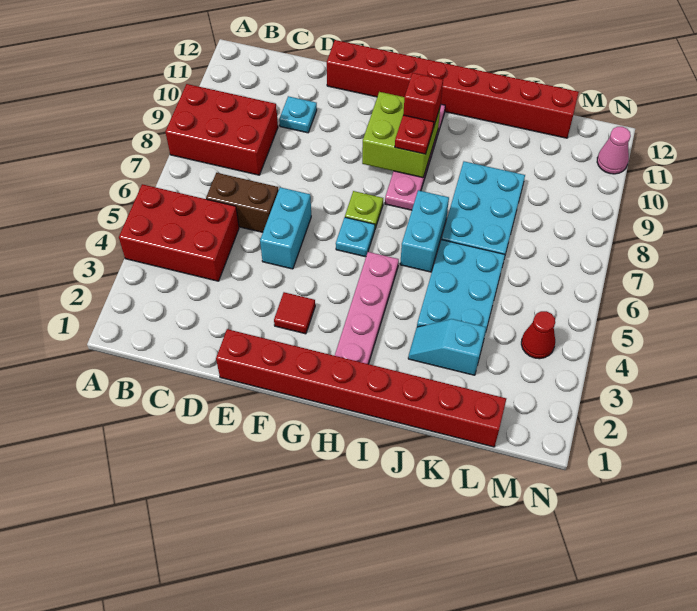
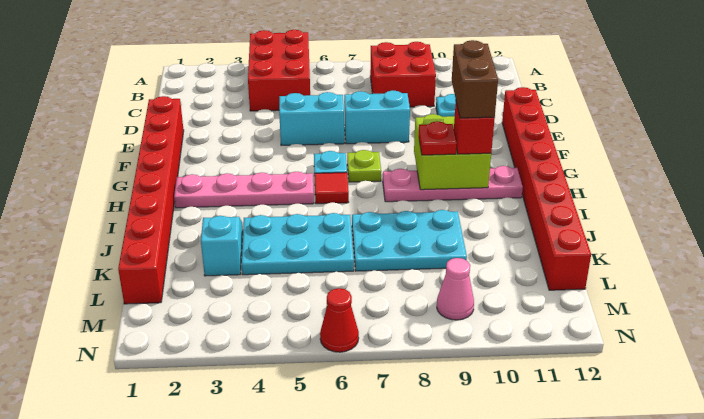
red brick A8:C9 level 1 -> red brick B8:C9 level 1
brown brick C6:D6 level 1 -> brown brick G10:H10 level 4
red tile F3 level 1 -> red tile H6 level 1
cyan brick I6:I7 level 1 -> cyan brick E7:E8 level 1
red cone M4 level 1 -> red cone N6 level 1
pink cone N11 level 1 -> pink cone M9 level 1

